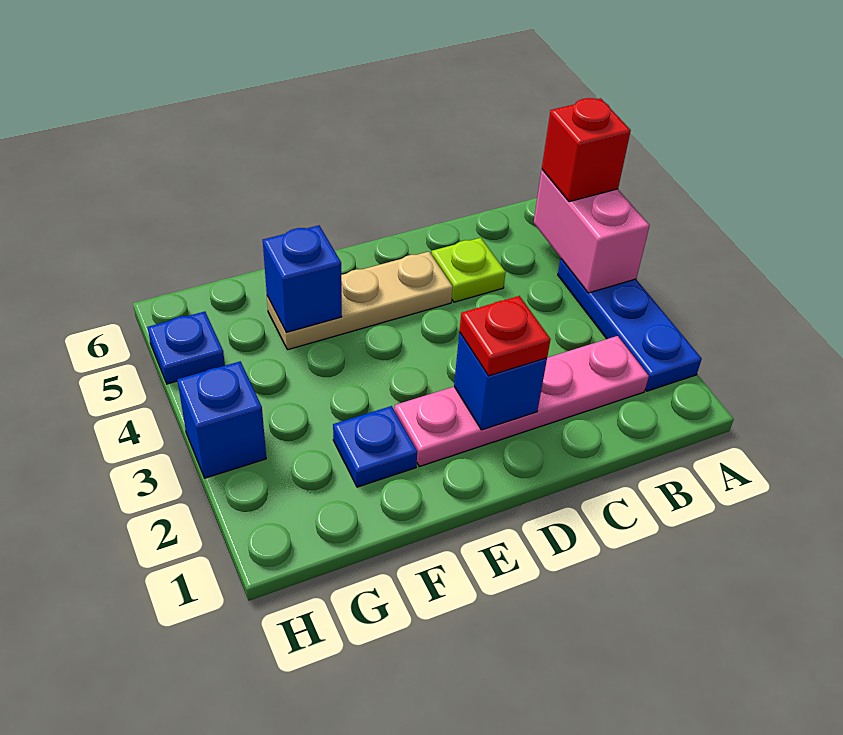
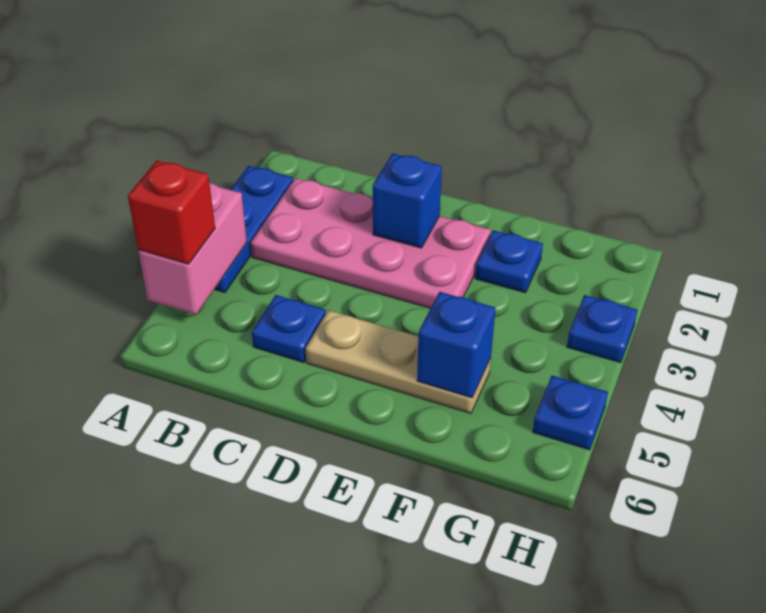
pink plate B2:E2 level 1 -> pink plate B2:E3 level 1
lime plate C5 level 1 -> blue plate C5 level 1
red plate D2 level 3 -> none
blue brick H3 level 1 -> blue plate H3 level 1

